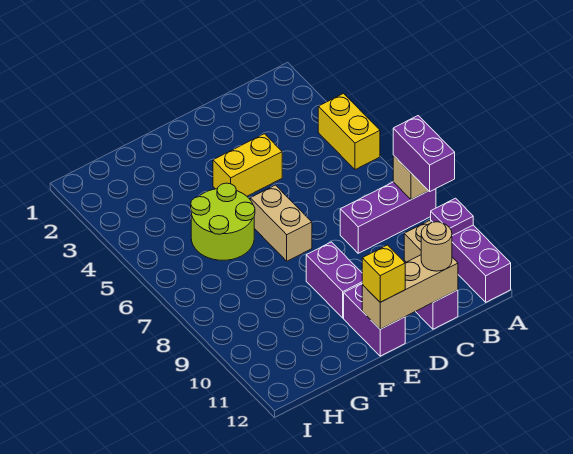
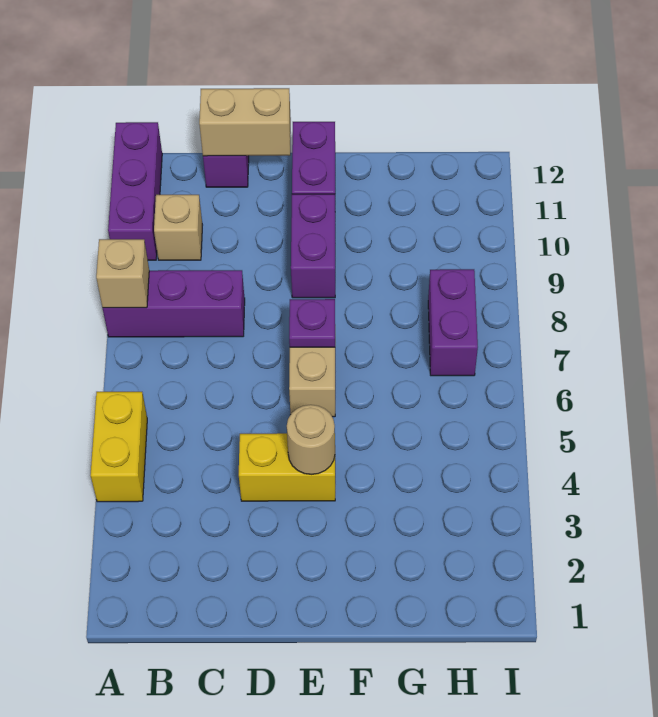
purple brick A8:A9 level 3 -> purple brick H7:H8 level 1
purple plate A10 level 2 -> purple plate E7 level 2
tan brick C12:E12 level 2 -> tan brick C12:D12 level 2
tan round brick C12 level 3 -> tan round brick E4 level 2
yellow brick E12 level 3 -> none
lime round brick F5:G6 level 1 -> none

